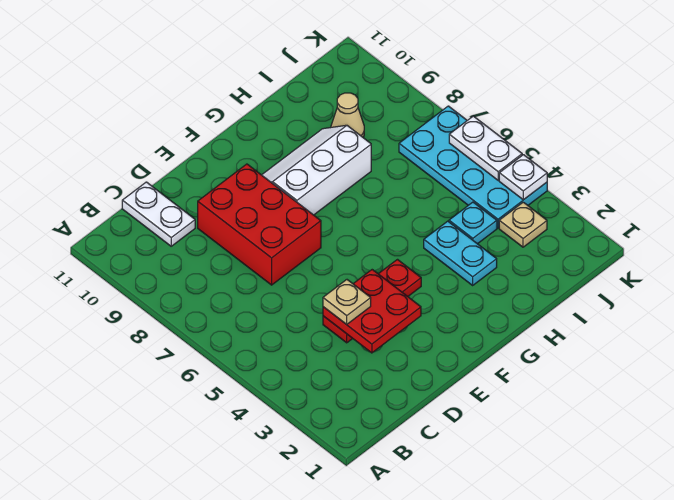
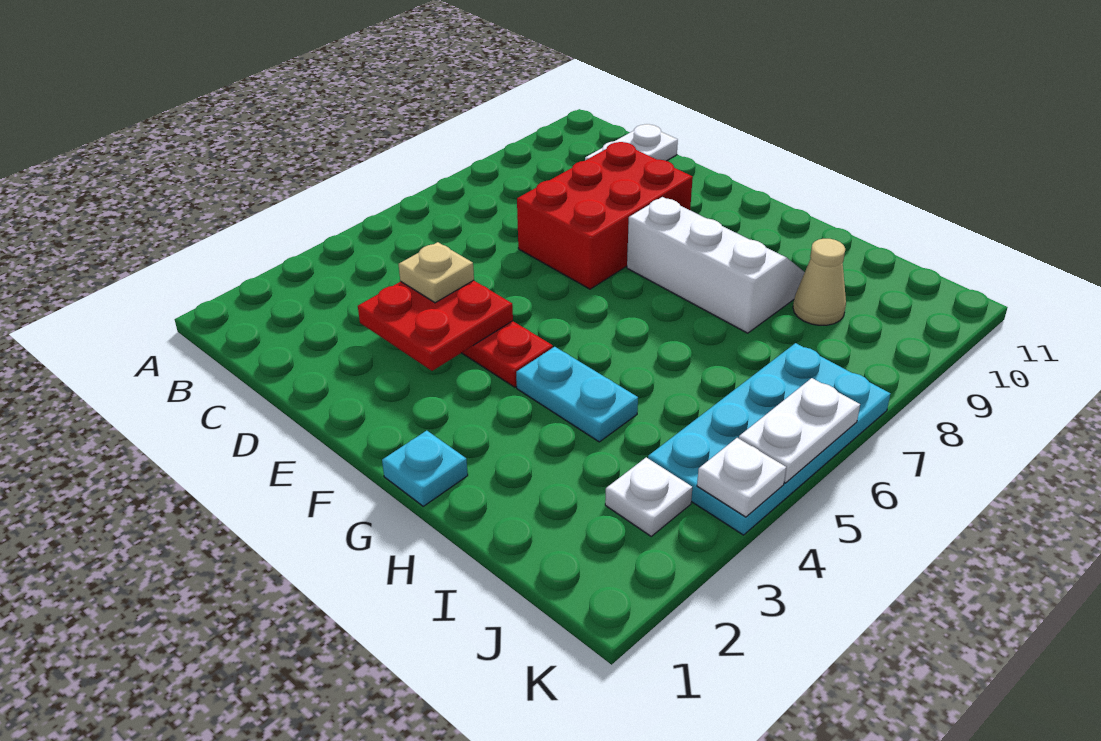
cyan plate H3:H4 level 1 -> cyan plate G4:H4 level 1
cyan plate I4 level 1 -> cyan plate G1 level 1
tan plate J3 level 1 -> white plate J3 level 1

